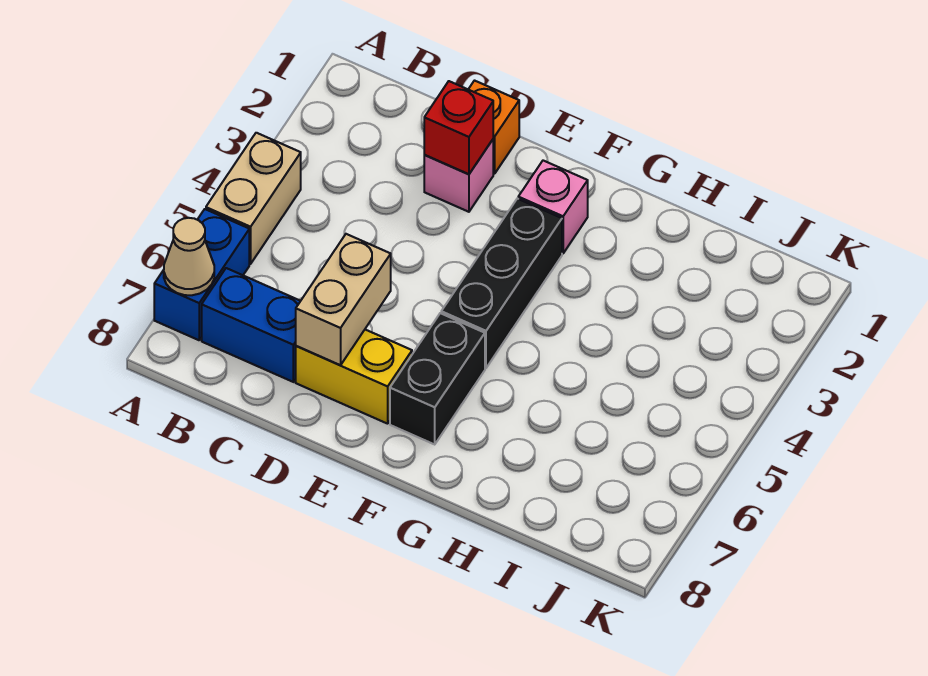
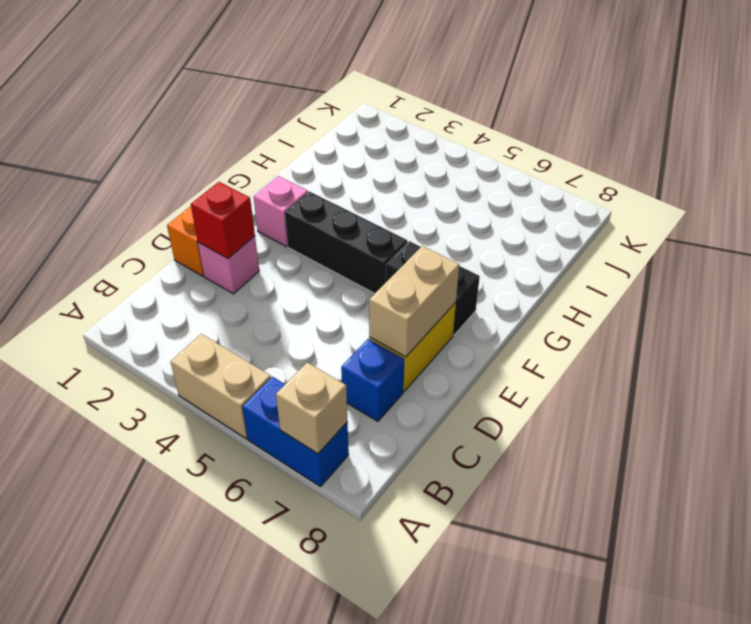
tan cone A7 level 2 -> tan brick A7 level 2
blue brick B7:C7 level 1 -> blue brick C7 level 1
tan brick D6:D7 level 2 -> tan brick D7:E7 level 2

